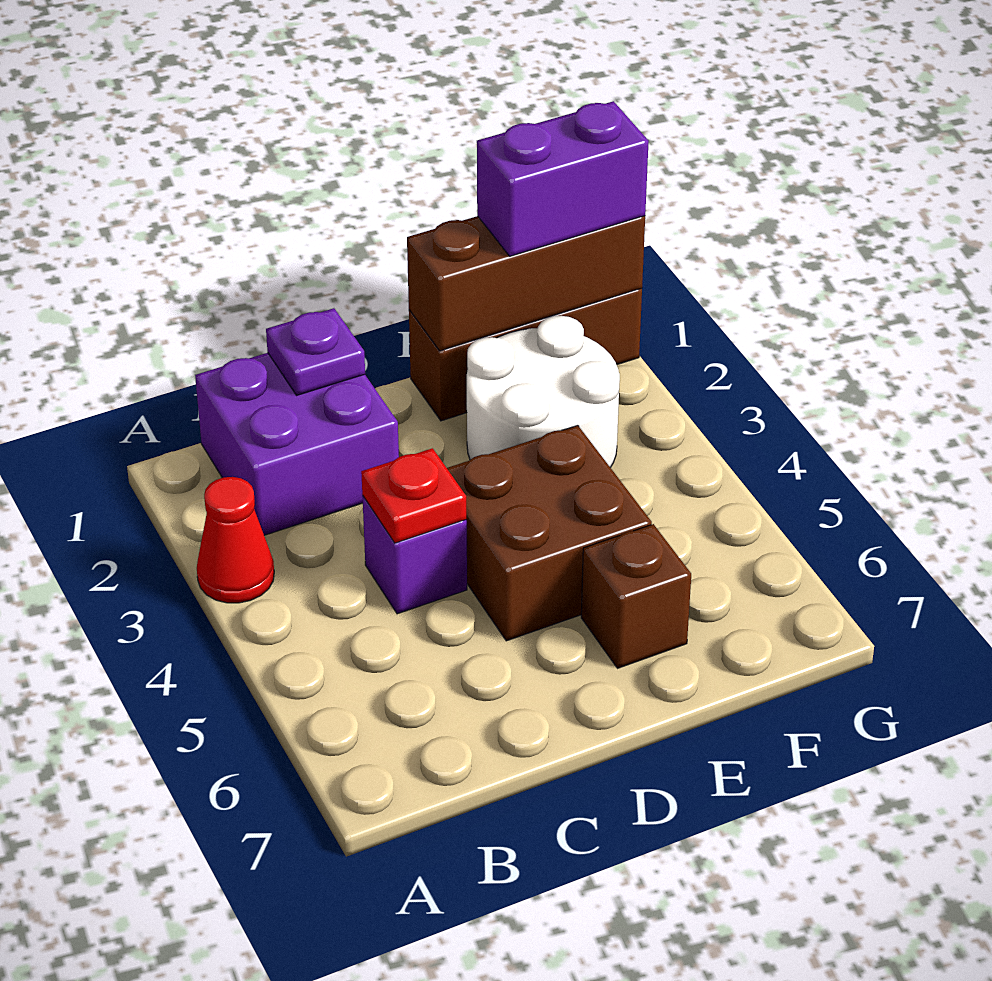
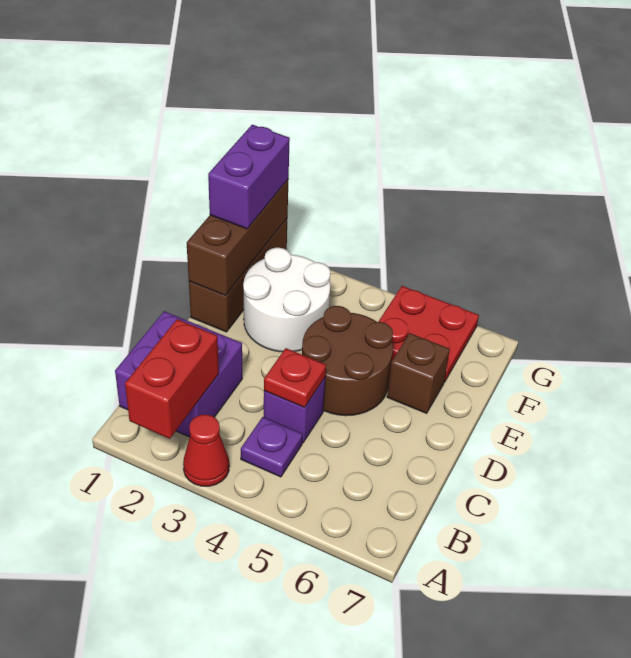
none -> red brick A2:B2 level 2
purple plate C1 level 2 -> purple plate B4 level 1
brown brick D4:E5 level 1 -> brown round brick D4:E5 level 1
none -> red plate F5:G6 level 1

